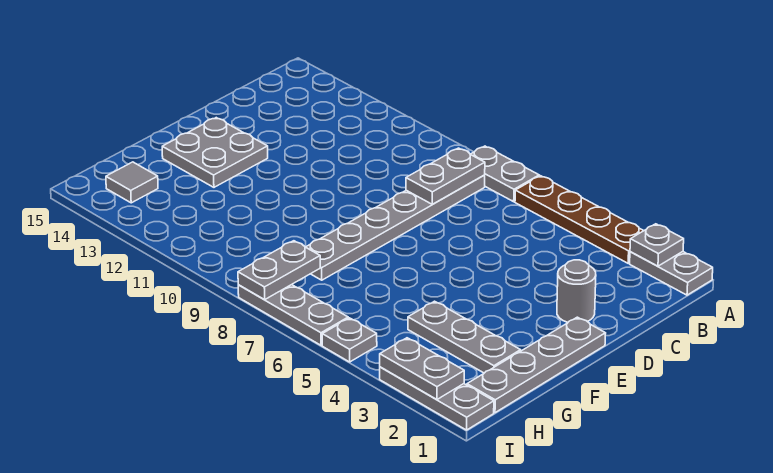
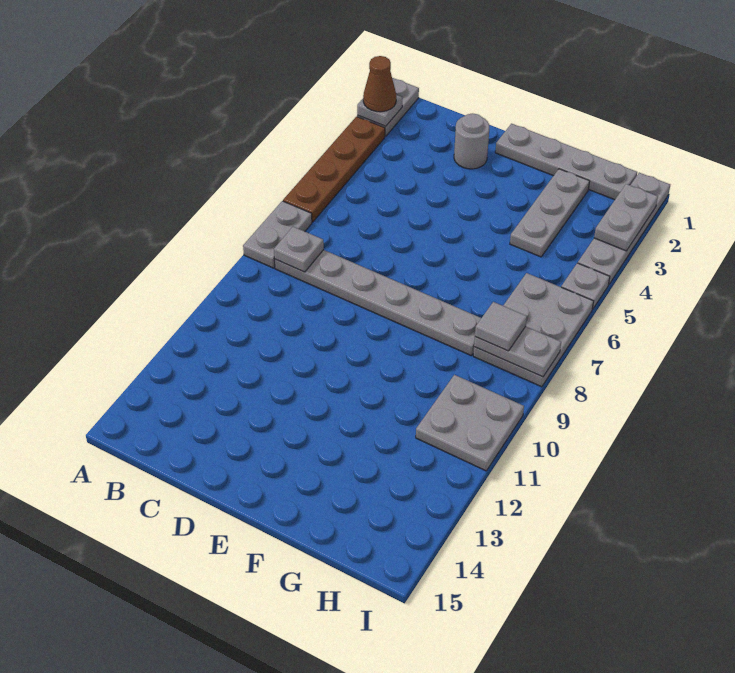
none -> brown cone A2 level 3
grey plate B8:C8 level 2 -> grey plate B8 level 2
grey plate E13:F14 level 1 -> grey plate H10:I11 level 1
grey tile H14 level 1 -> grey tile H8 level 3
grey plate I1:I3 level 1 -> grey plate I1:I4 level 1
grey plate I6:I8 level 1 -> grey plate H6:I8 level 1

